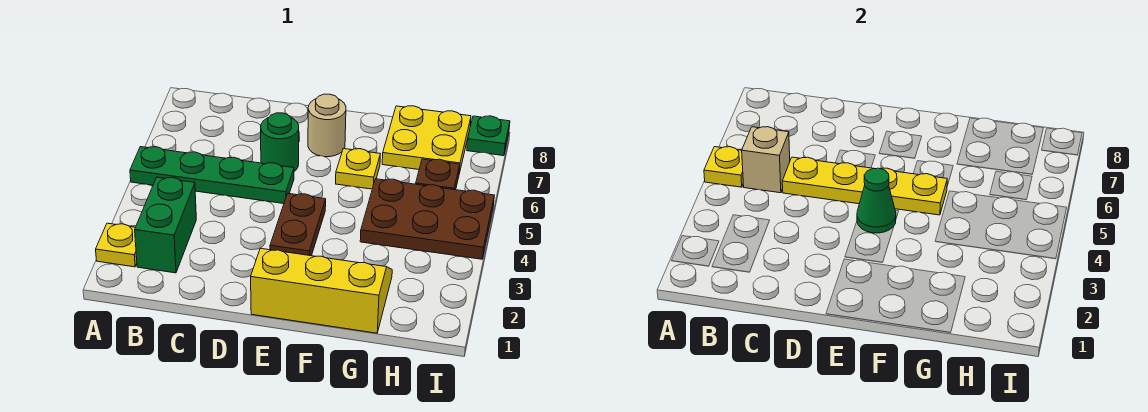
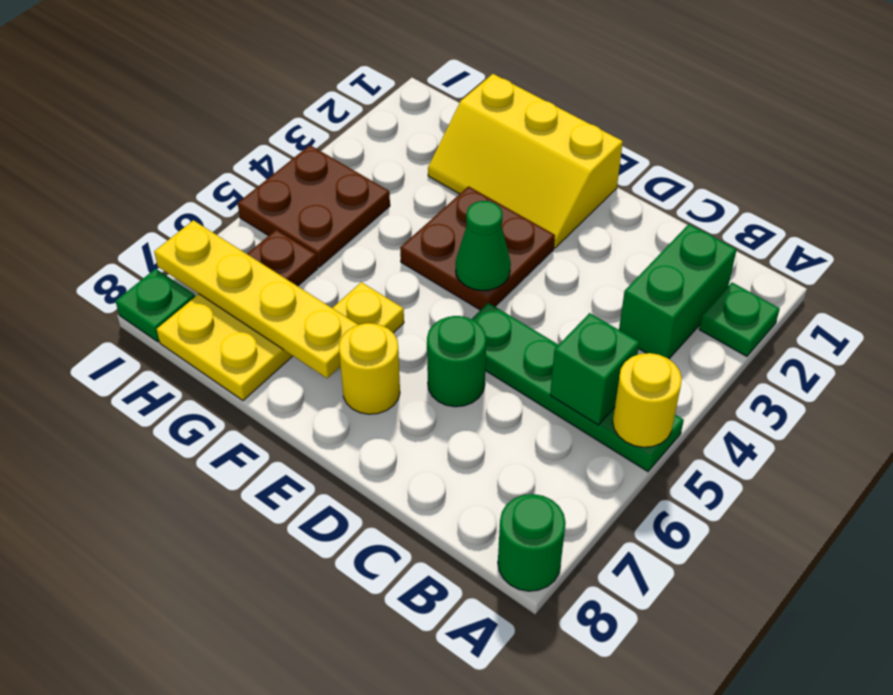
yellow plate A2 level 1 -> green plate A2 level 1
yellow plate A5 level 2 -> yellow round brick A5 level 2
none -> green round brick A8 level 1
tan brick B5 level 2 -> green brick B5 level 2
yellow plate C5:F5 level 2 -> yellow plate F7:I7 level 2
brown plate E3:E4 level 1 -> brown plate E3:F4 level 1
tan round brick E7 level 1 -> yellow round brick E7 level 1
brown plate G4:I5 level 1 -> brown plate H4:I5 level 1

